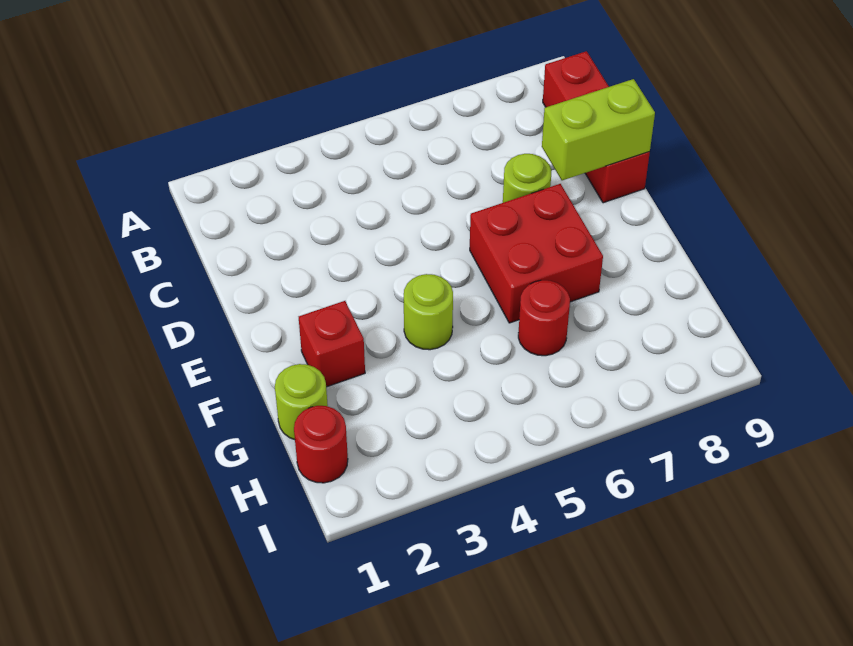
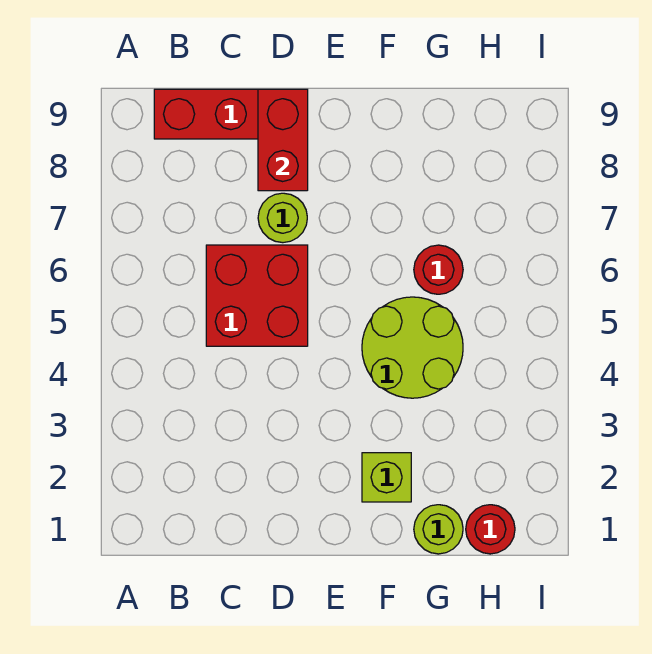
lime brick D8:D9 level 2 -> red brick D8:D9 level 2
red brick E6:F7 level 1 -> red brick C5:D6 level 1
red brick F2 level 1 -> lime brick F2 level 1
lime round brick F4 level 1 -> lime round brick F4:G5 level 1

